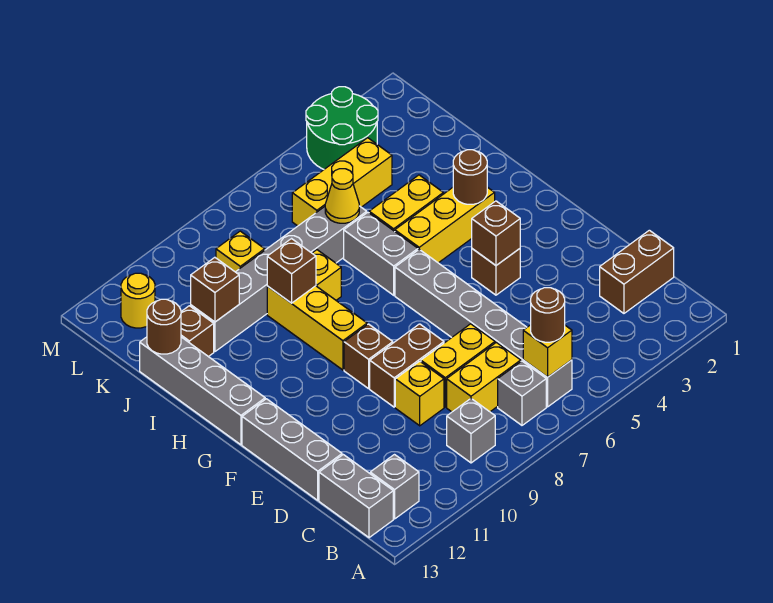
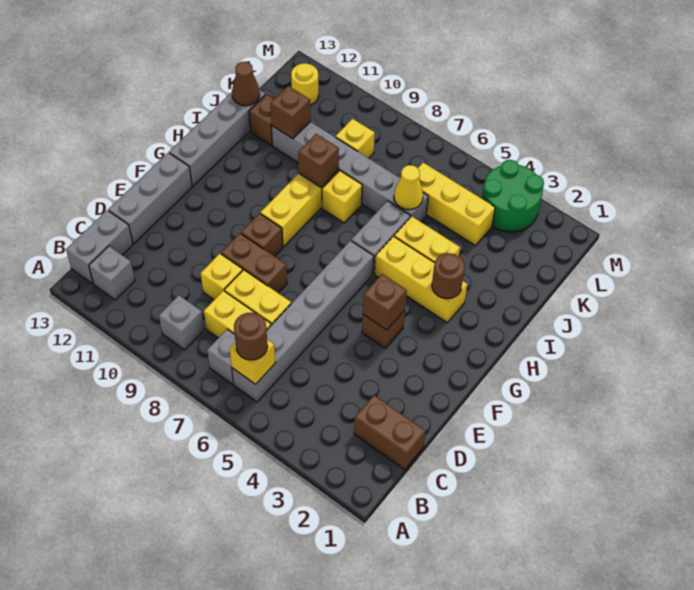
brown round brick J13 level 2 -> brown cone J13 level 2

